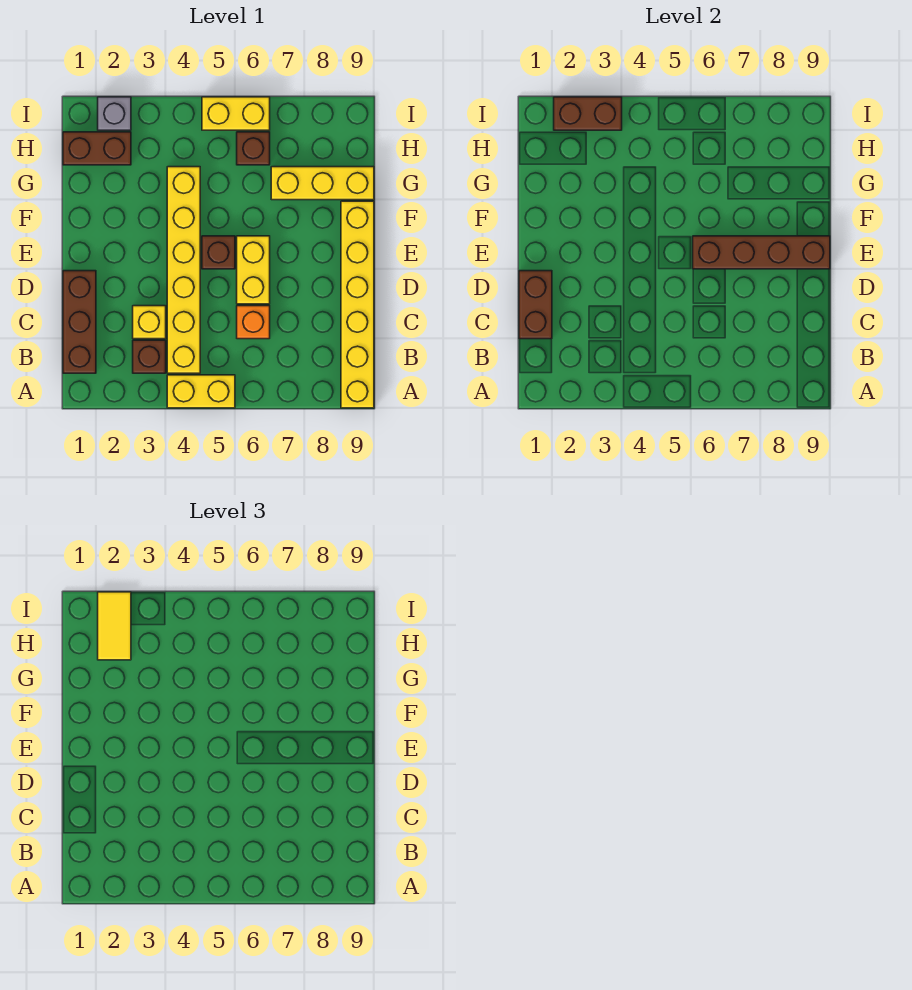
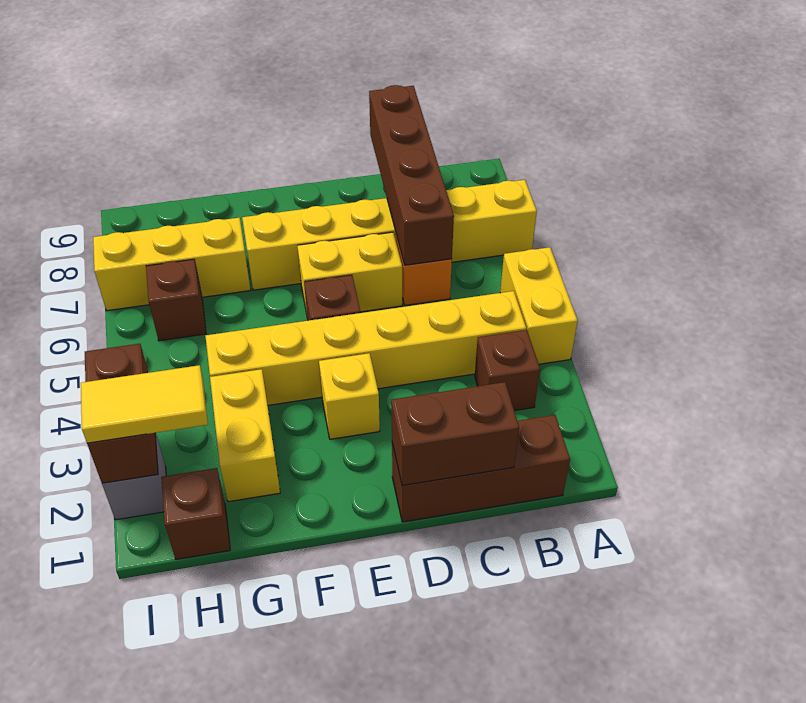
yellow brick A9:F9 level 1 -> yellow brick A7:F7 level 1
yellow brick C3 level 1 -> yellow brick E3 level 1
brown brick E6:E9 level 2 -> brown brick C6:C9 level 2
yellow brick G7:G9 level 1 -> yellow brick G7:I7 level 1
brown brick H1:H2 level 1 -> brown brick H1 level 1
yellow brick I5:I6 level 1 -> yellow brick G2:G3 level 1

